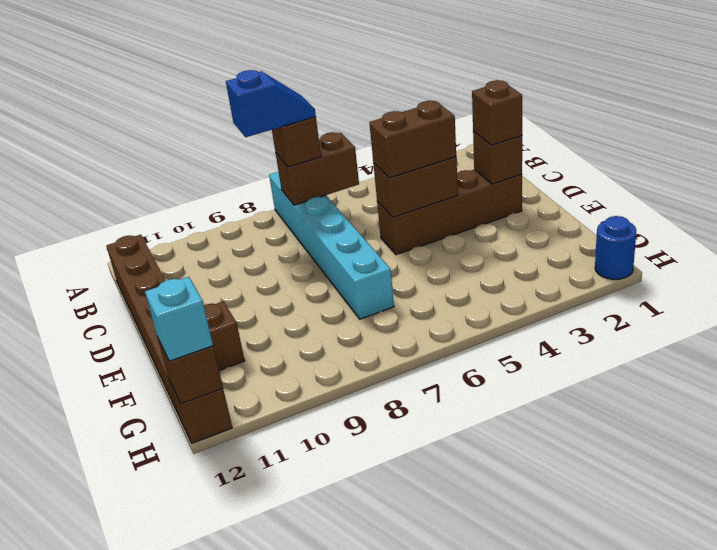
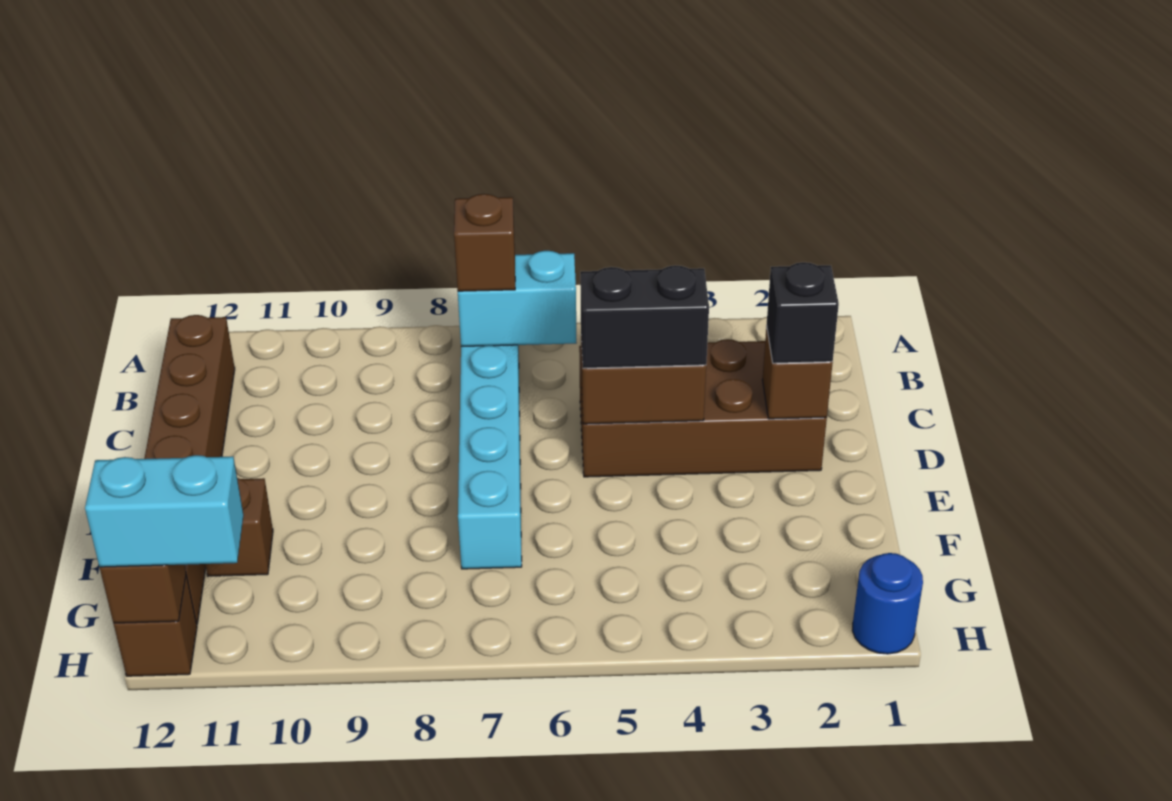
brown brick B6:B7 level 2 -> cyan brick B6:B7 level 2
blue slope B7:B8 level 4 top 8 -> none
brown brick D2:D5 level 1 -> brown brick C2:D5 level 1
brown brick D2 level 3 -> black brick D2 level 3
brown brick D4:D5 level 3 -> black brick D4:D5 level 3
cyan brick H12 level 3 -> cyan brick H11:H12 level 3

